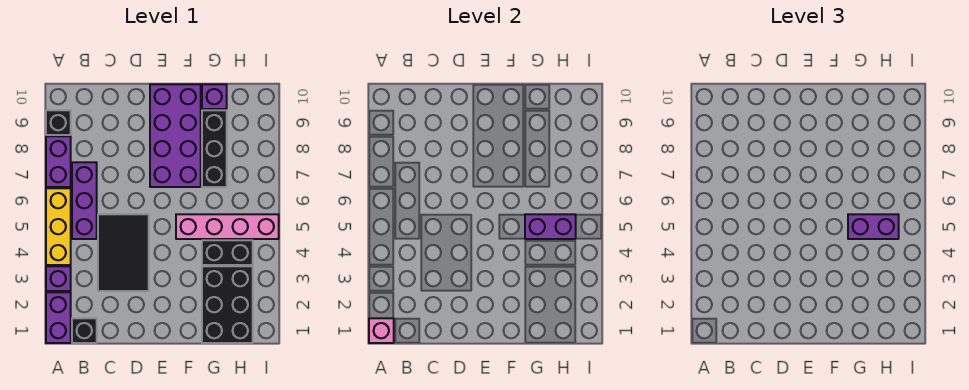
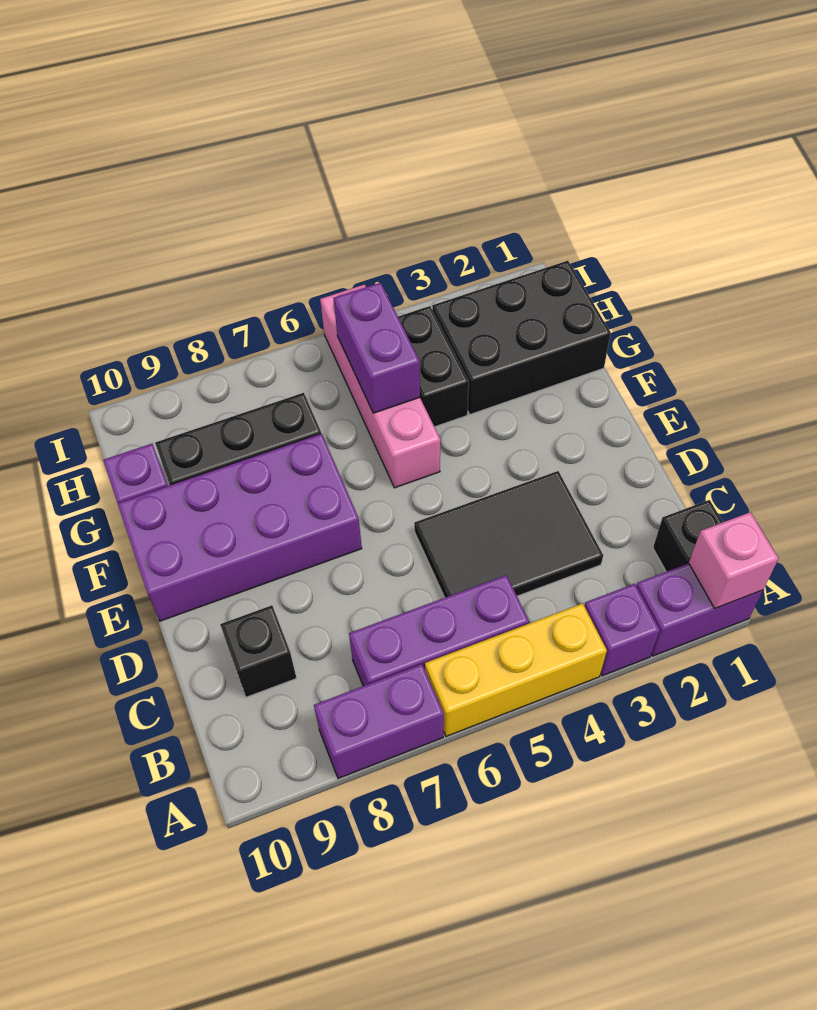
black brick A9 level 1 -> black brick C9 level 1
purple brick G5:H5 level 3 -> none

